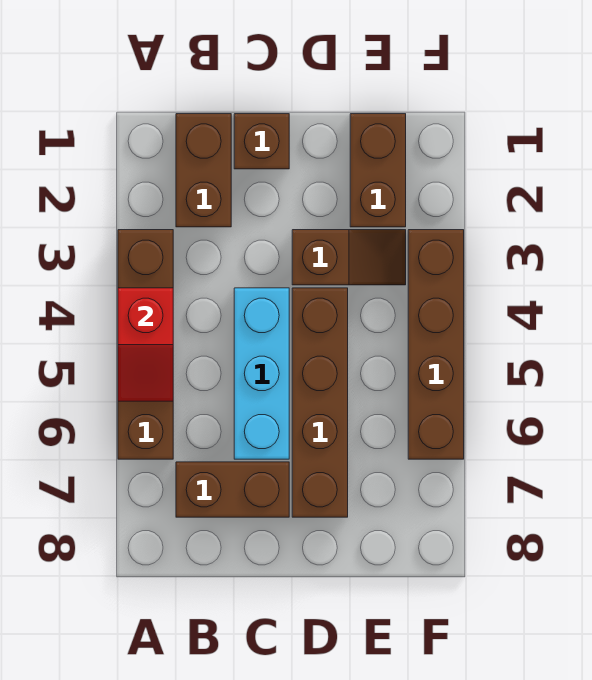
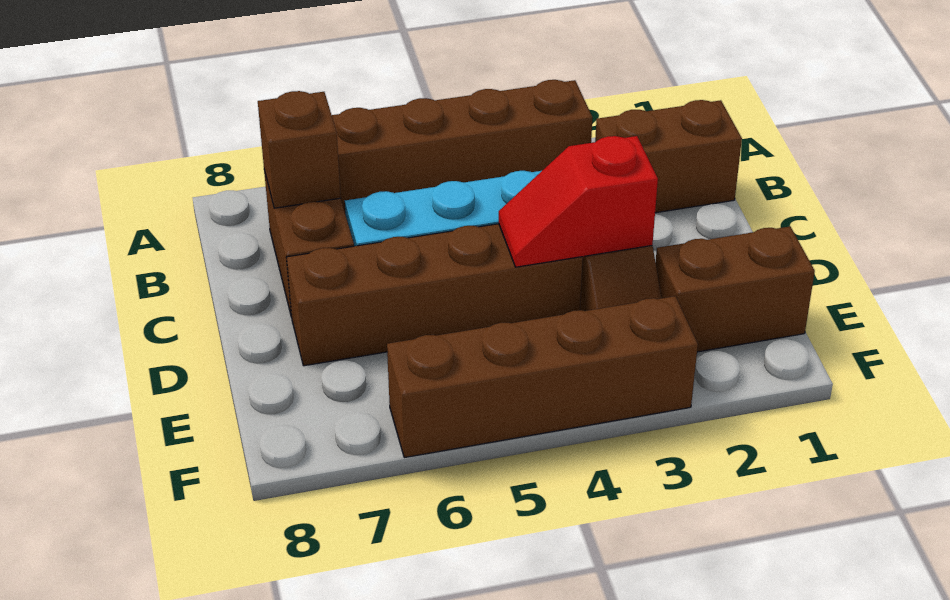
red slope A4:A5 level 2 top 4 -> red slope D3:D4 level 2 top 3
brown brick C1 level 1 -> brown brick B7 level 2

